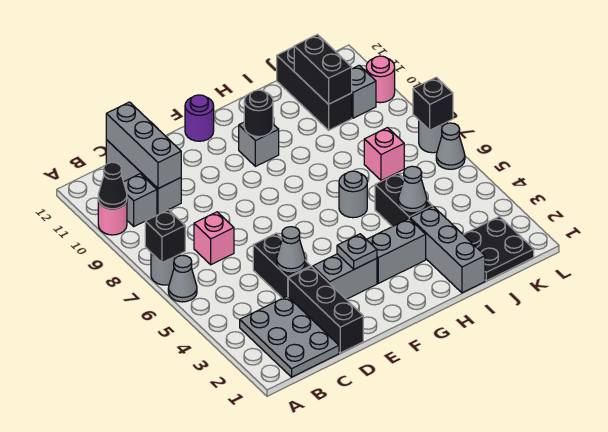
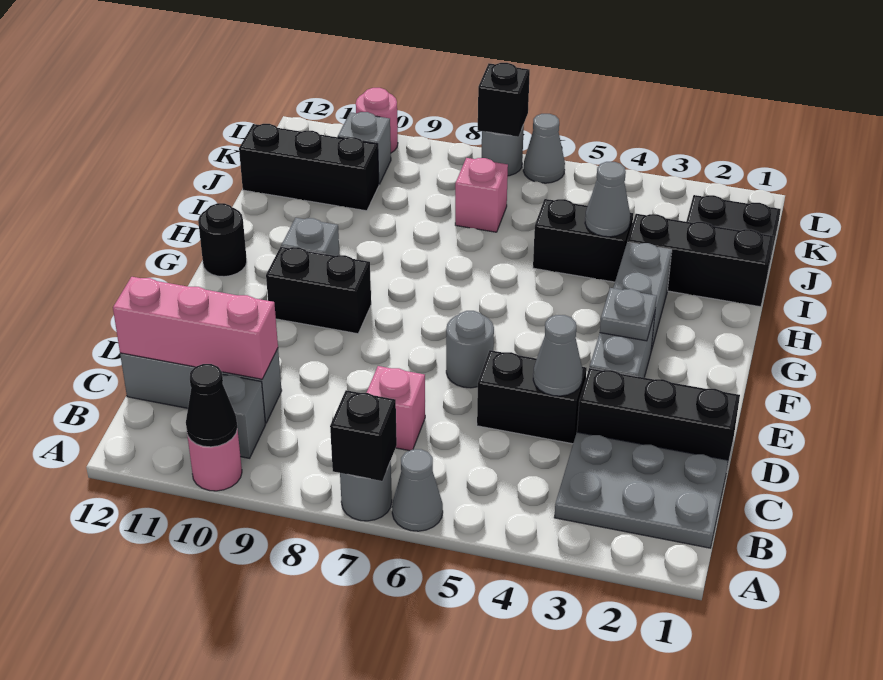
grey brick C10:C12 level 2 -> pink brick C10:C12 level 2
purple round brick F12 level 1 -> none
black round brick G10 level 2 -> black round brick G12 level 1
grey round brick H6 level 1 -> grey round brick E6 level 1
grey brick I1:I3 level 1 -> black brick I1:I3 level 1
black brick J10:J11 level 2 -> black brick F9:F10 level 1

